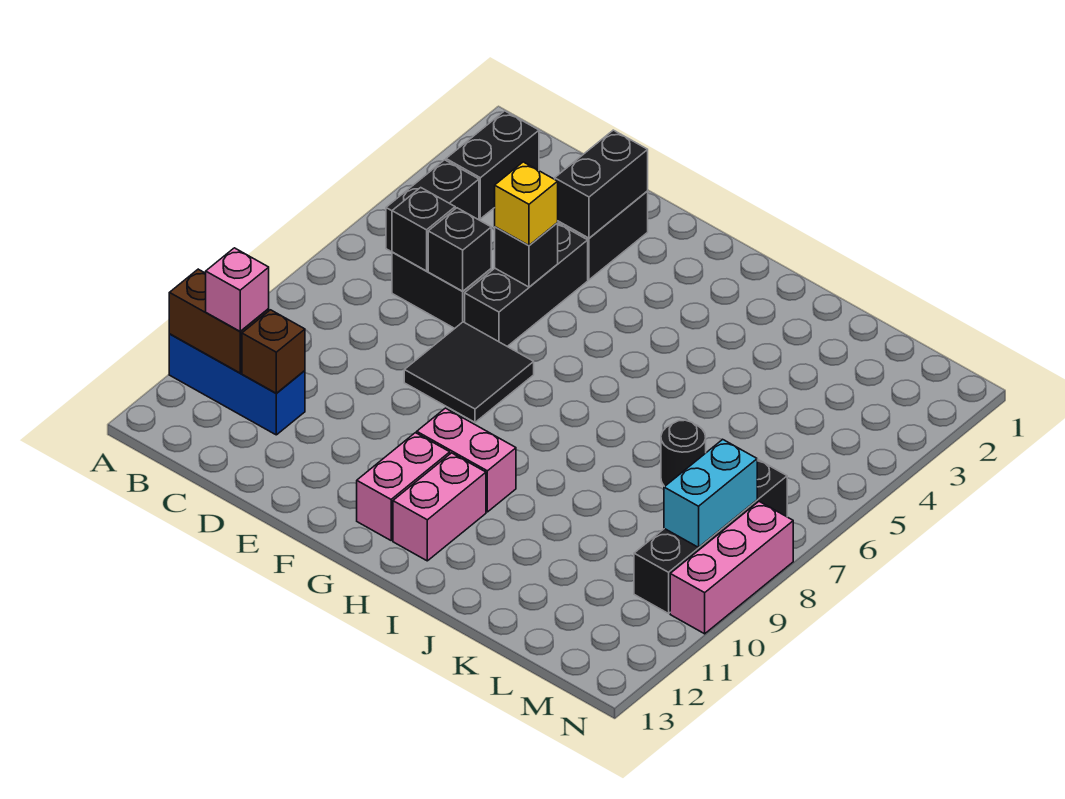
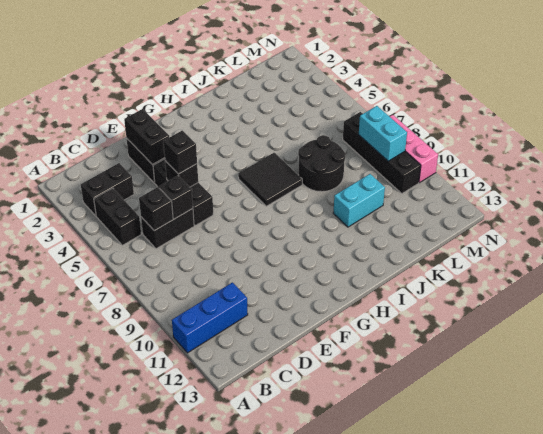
brown brick A11:B11 level 2 -> none
black brick B2:B3 level 1 -> black brick B3:C3 level 1
pink brick B11 level 3 -> none
brown brick C11 level 2 -> none
yellow brick E5 level 3 -> black brick E5 level 3
black tile E7:F8 level 1 -> black tile H6:I7 level 1
pink brick G10:H10 level 1 -> none
pink brick G11:G12 level 1 -> none
pink brick H11:H12 level 1 -> none
none -> cyan brick J10:K10 level 1
black round brick K7 level 1 -> black round brick J7:K8 level 1

